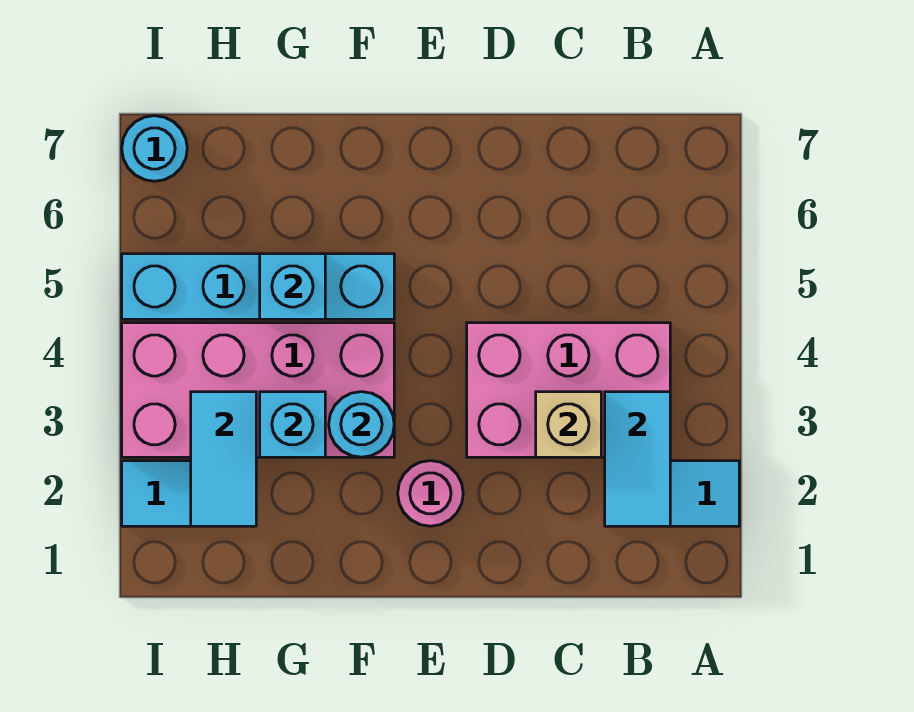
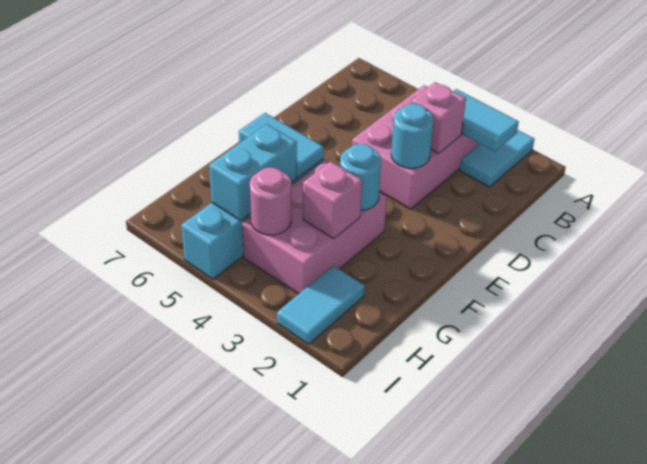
tan brick C3 level 2 -> pink brick C3 level 2
pink round brick E2 level 1 -> pink round brick H4 level 2
pink brick F3:I4 level 1 -> pink brick F3:H4 level 1
cyan brick G3 level 2 -> pink brick G3 level 2
cyan brick G5 level 2 -> cyan brick G5:H5 level 2
cyan tile H2:H3 level 2 -> cyan tile F5:F6 level 2
cyan round brick I7 level 1 -> cyan round brick D3 level 2

